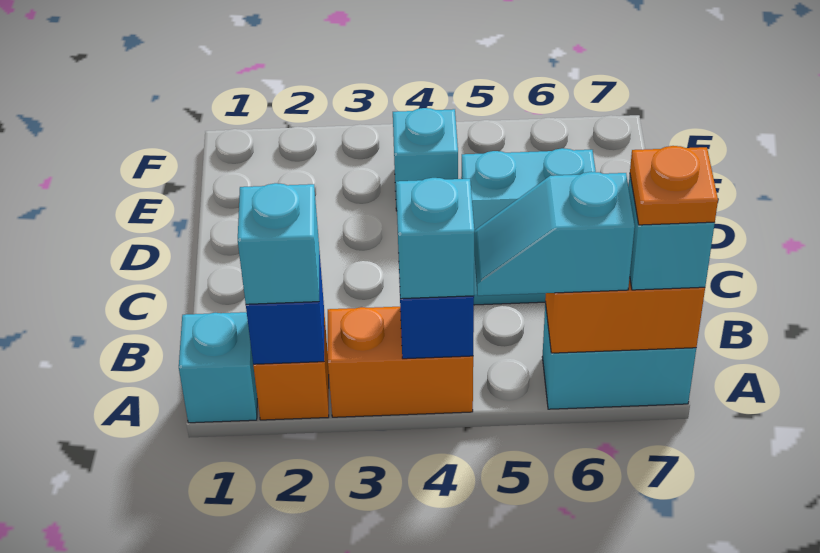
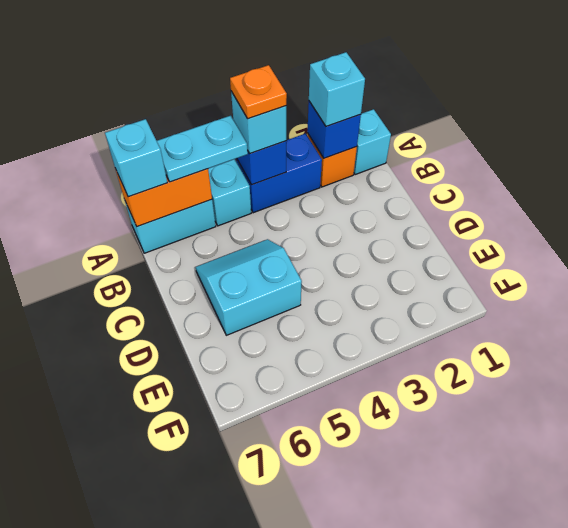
orange brick A3:A4 level 1 -> blue brick A3:A4 level 1
cyan slope A5:A6 level 3 top 6 -> cyan plate A5:A6 level 3
orange plate A7 level 4 -> orange plate A4 level 4
cyan brick E4 level 1 -> cyan brick A5 level 1

